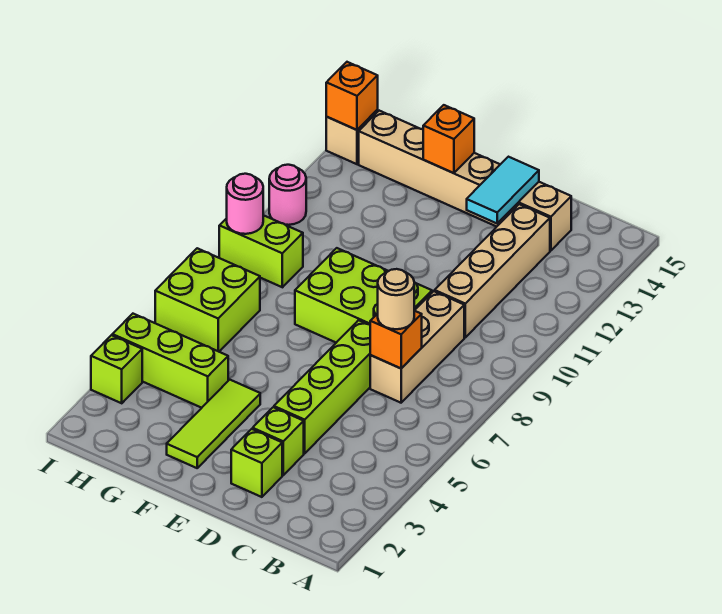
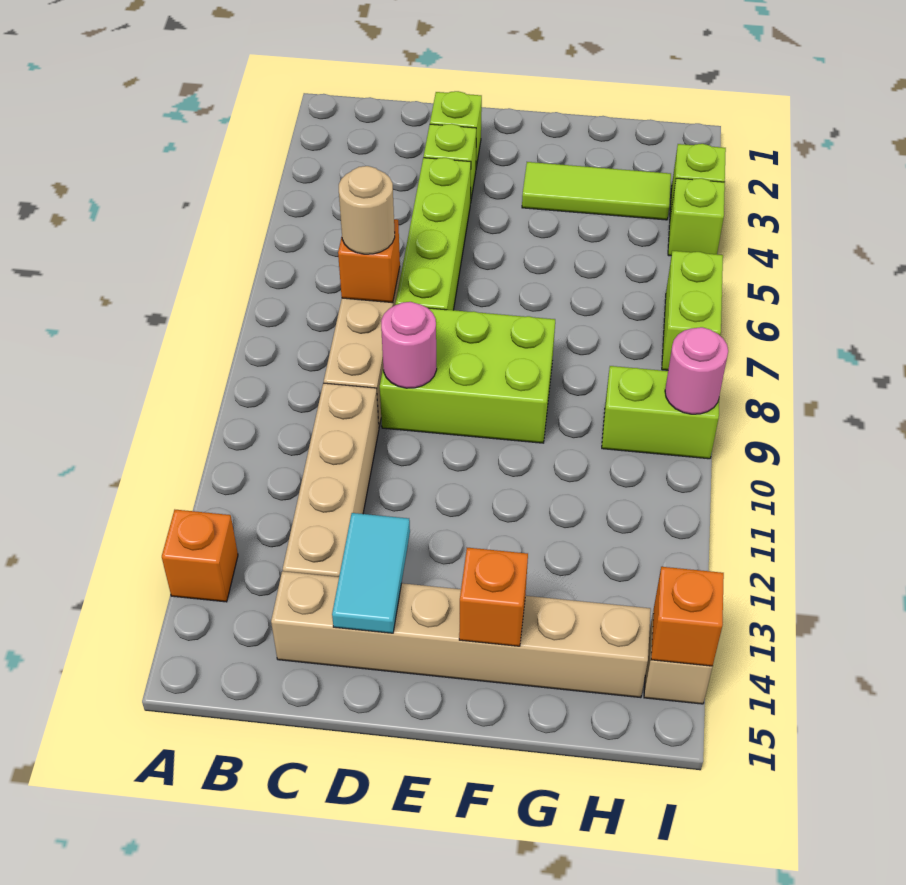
none -> orange brick A13 level 1
lime tile F2:F4 level 1 -> lime tile F3:H3 level 1
lime brick G4:I4 level 1 -> lime brick I4 level 1
lime brick H6:I7 level 1 -> lime brick I6:I7 level 1
pink round brick I11 level 1 -> pink round brick D9 level 2

